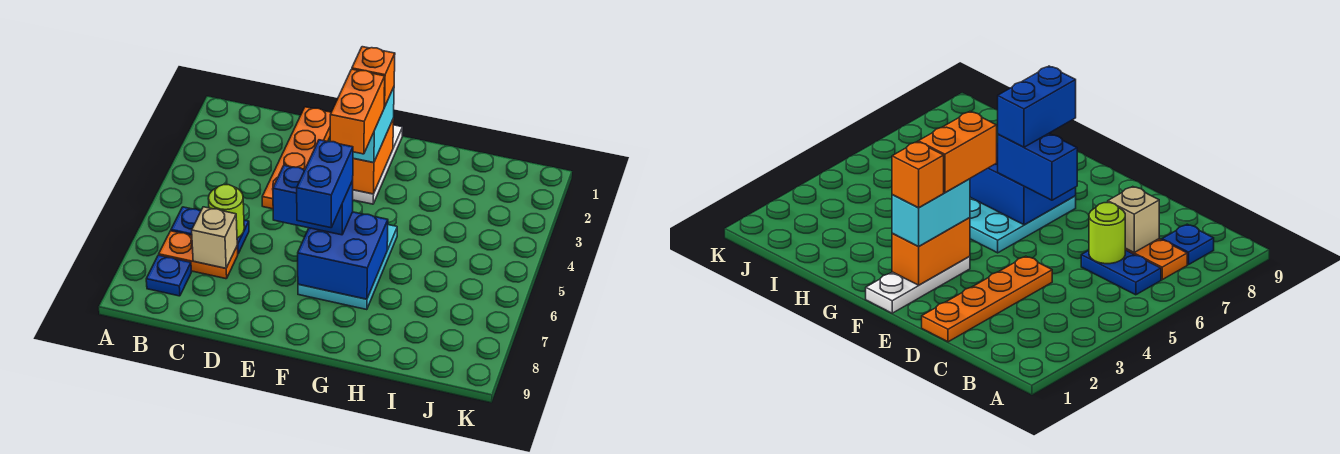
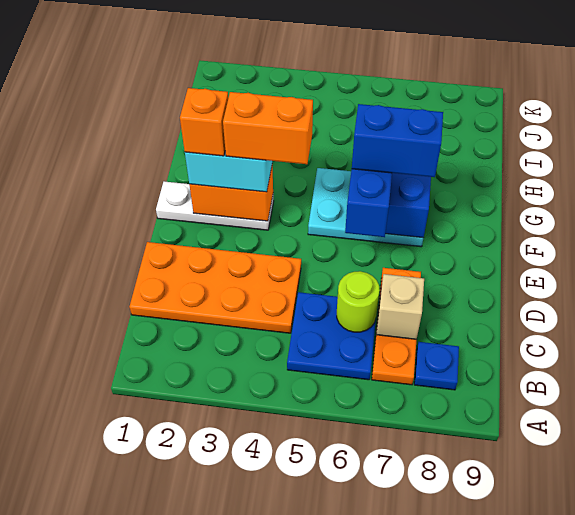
blue plate B6:C6 level 1 -> blue plate B5:C6 level 1
orange plate B7:C7 level 1 -> orange plate B7:D7 level 1
orange plate D1:D4 level 1 -> orange plate C1:D4 level 1

